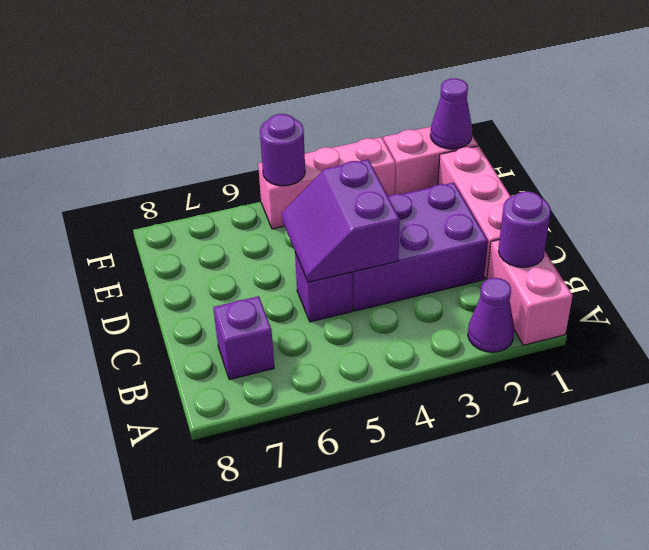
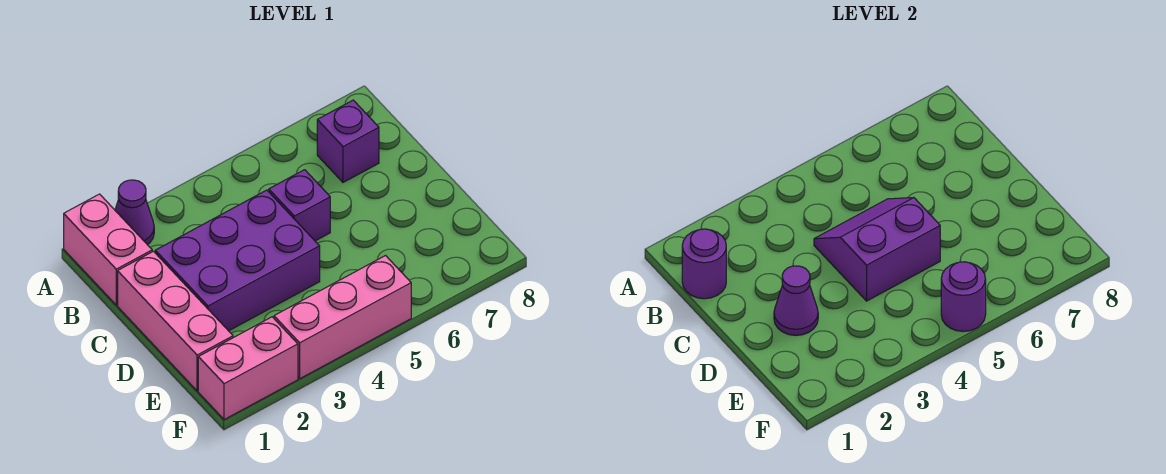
purple slope C4:D5 level 2 top 4 -> purple slope C4:D5 level 2 top D
purple cone F1 level 2 -> purple cone D2 level 2

